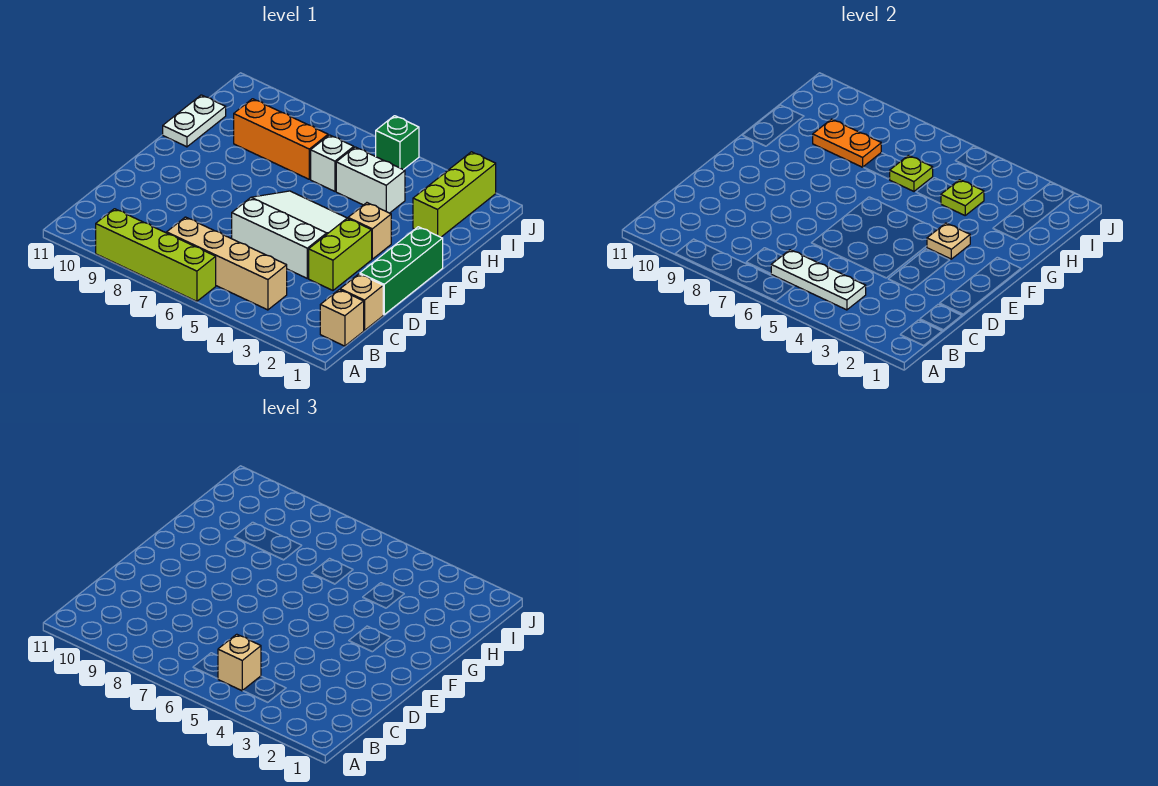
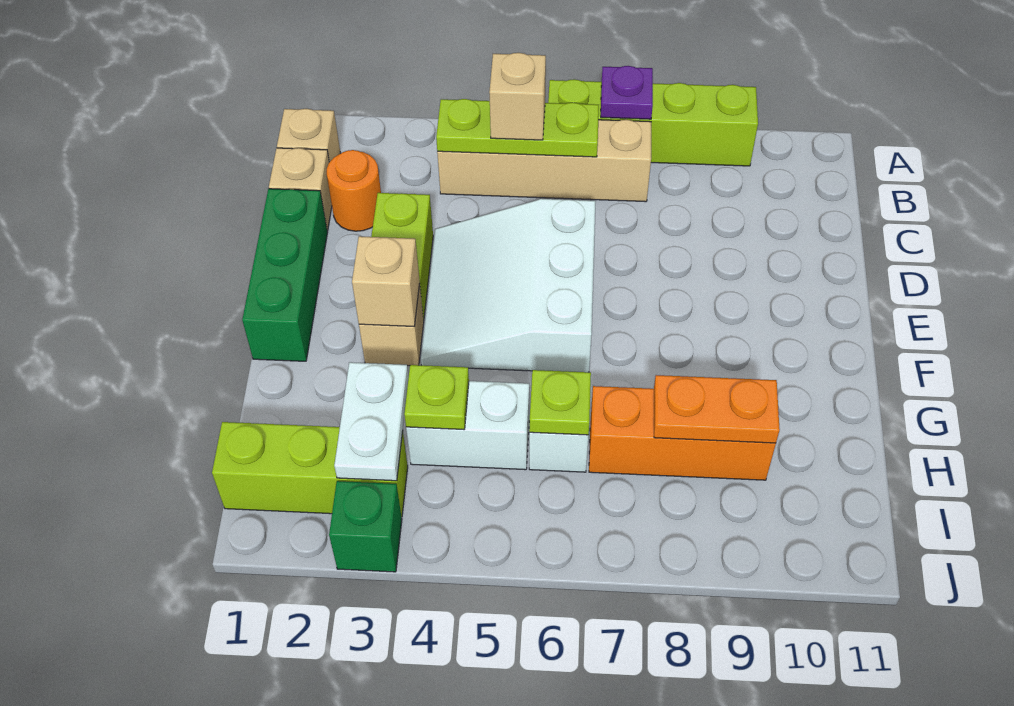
none -> purple plate A7 level 2
white plate B4:B6 level 2 -> lime plate B4:B6 level 2
none -> orange round brick C2 level 1
white slope D4:F6 level 1 top D -> white slope D4:F6 level 1 top 6
tan plate F3 level 2 -> tan brick F3 level 2
white plate G11:H11 level 1 -> white plate H3:I3 level 2
lime brick H2:J2 level 1 -> lime brick I1:I3 level 1
green brick J5 level 1 -> green brick J3 level 1

